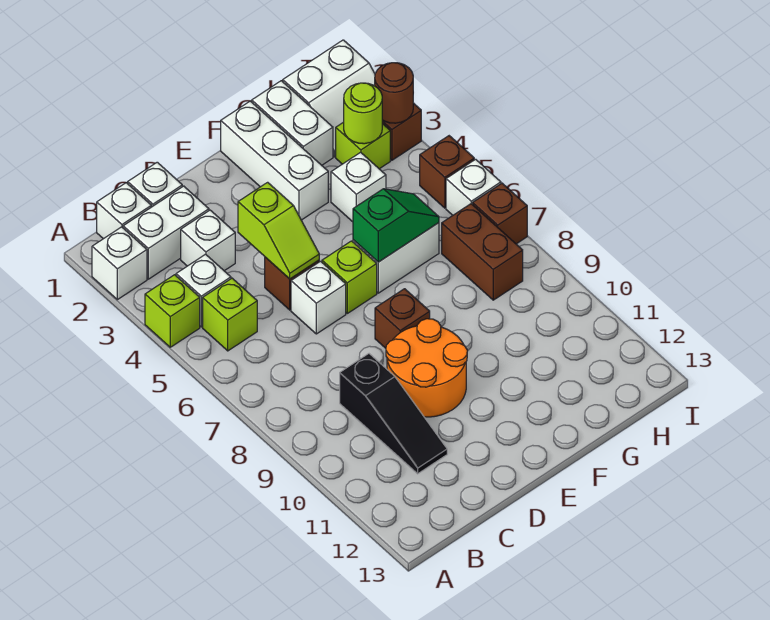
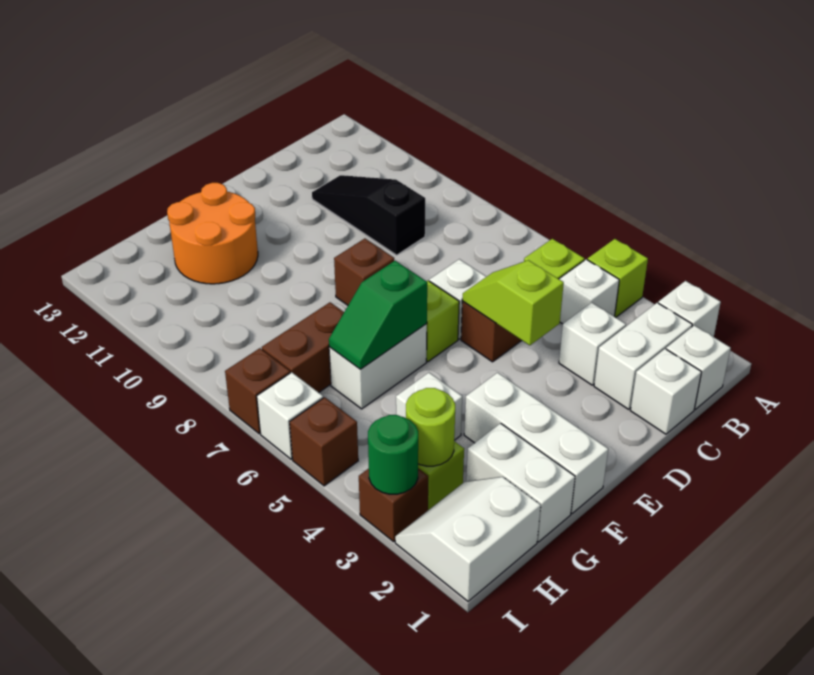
orange round brick D9:E10 level 1 -> orange round brick F11:G12 level 1
brown brick H7:H8 level 1 -> brown brick G7:H7 level 1
brown round brick I3 level 2 -> green round brick I3 level 2

